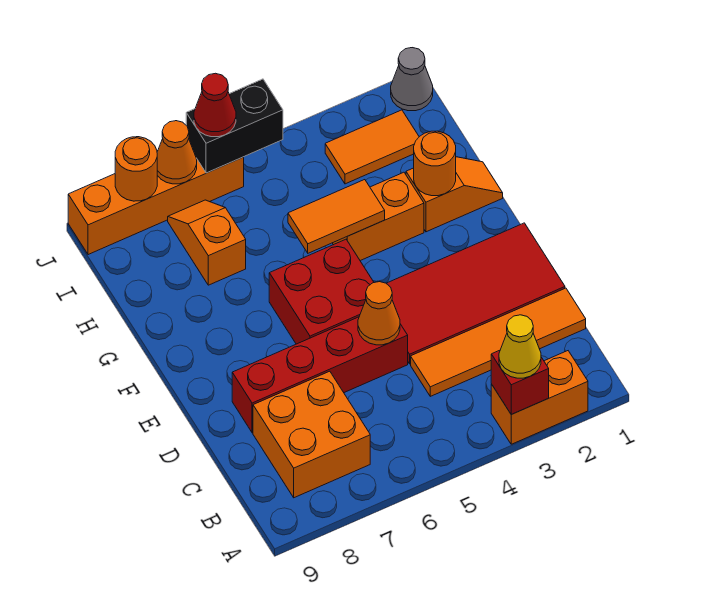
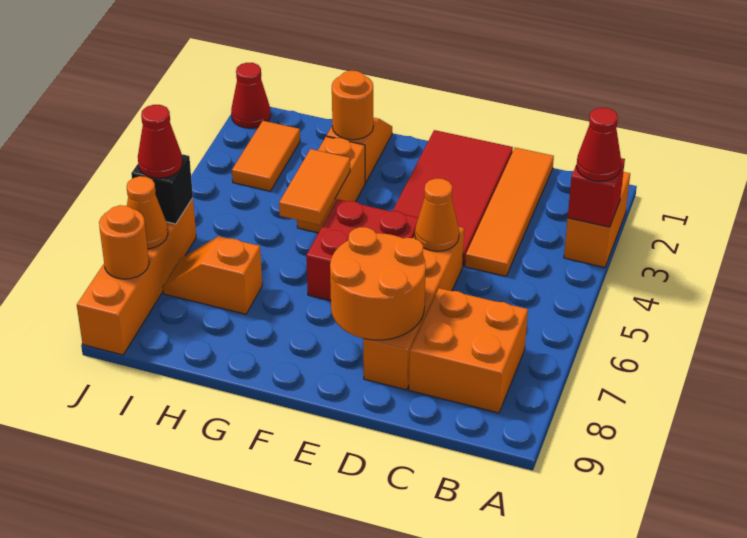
yellow cone A3 level 3 -> red cone A3 level 3
red brick D5:D8 level 1 -> orange brick D5:D8 level 1
none -> orange round brick D7:E8 level 2
grey cone J1 level 1 -> red cone J1 level 1
black brick J5:J6 level 2 -> black brick J6 level 2

